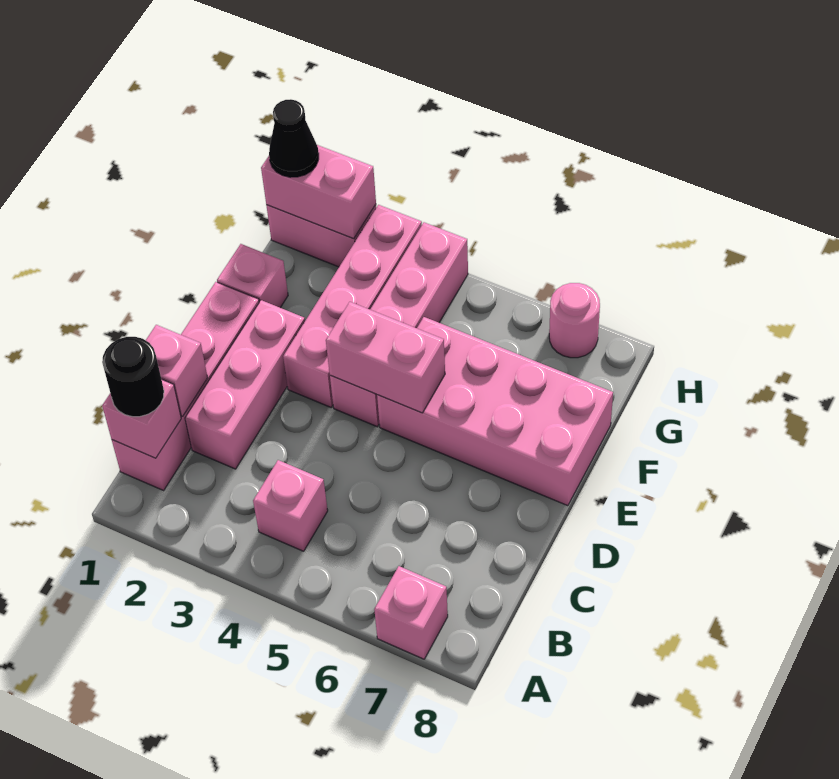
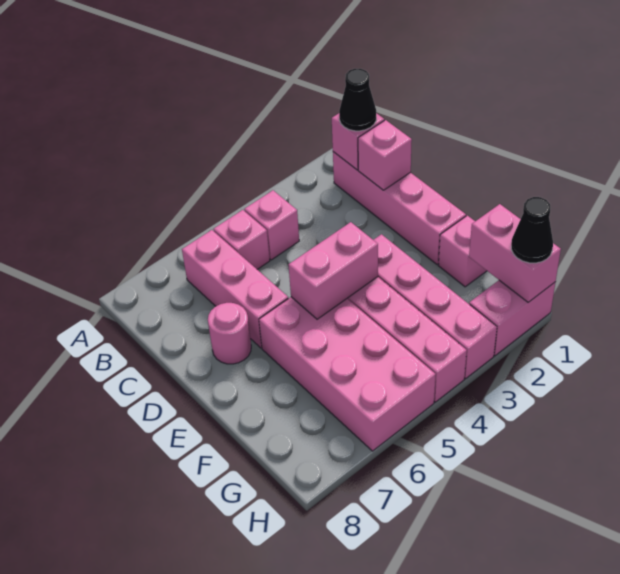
pink brick A7 level 1 -> pink brick B5 level 1
black round brick B1 level 3 -> black cone B1 level 3
pink brick C2:E2 level 1 -> pink brick B6:D6 level 1
pink brick E5:F8 level 1 -> pink brick E5:H6 level 1
pink brick H1:H2 level 2 -> pink brick G1:H1 level 2
pink round brick H7 level 1 -> pink round brick D7 level 1

